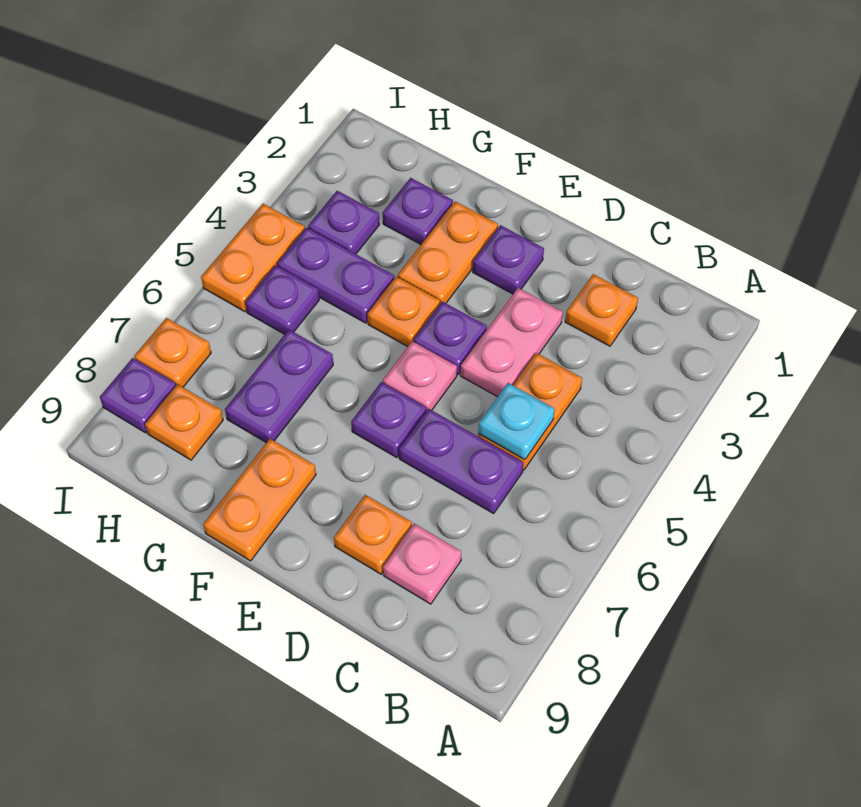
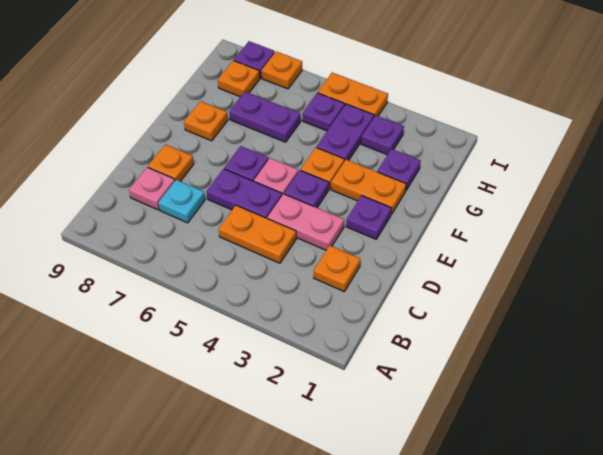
cyan plate C5 level 2 -> cyan plate C7 level 1
purple plate C6:D6 level 1 -> purple plate D5:D6 level 1
orange plate F8:F9 level 1 -> orange plate F8 level 1

